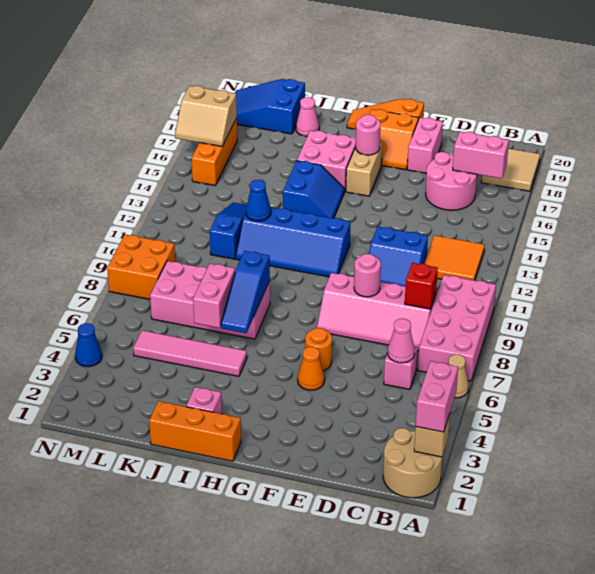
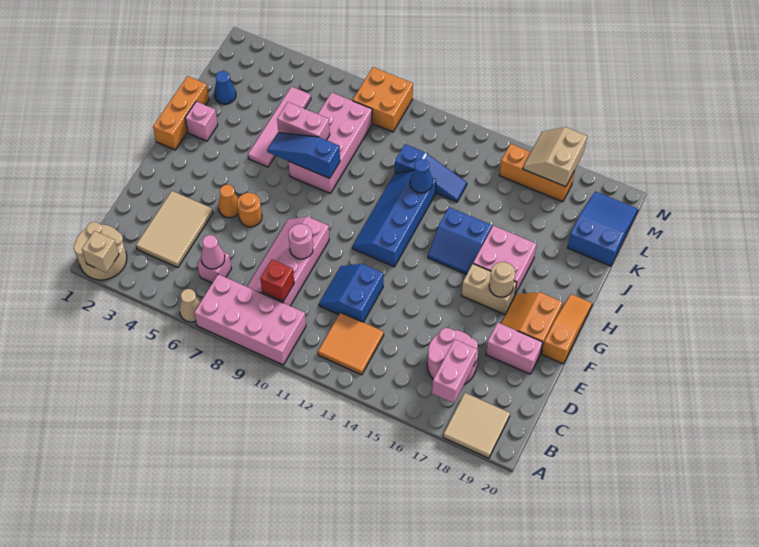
pink brick A2:A3 level 3 -> none
none -> tan tile C3:E4 level 1
pink round brick G17 level 2 -> tan round brick G17 level 2
pink cone J19 level 1 -> none
blue cone N4 level 1 -> blue cone K2 level 1

